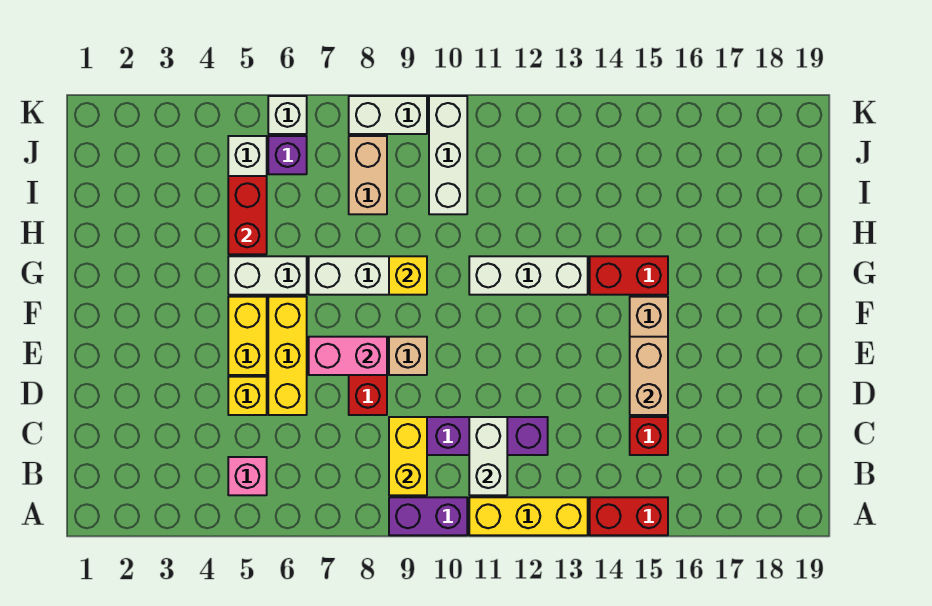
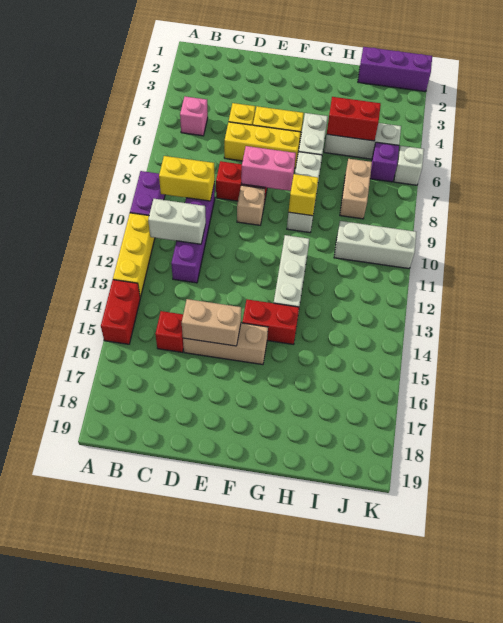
pink brick E7:E8 level 2 -> pink brick E8:F8 level 2
red brick G14:G15 level 1 -> red brick F14:G14 level 1
none -> purple brick I1:K1 level 1
tan brick I8:J8 level 1 -> tan brick I7:I8 level 1
white brick K8:K9 level 1 -> none

